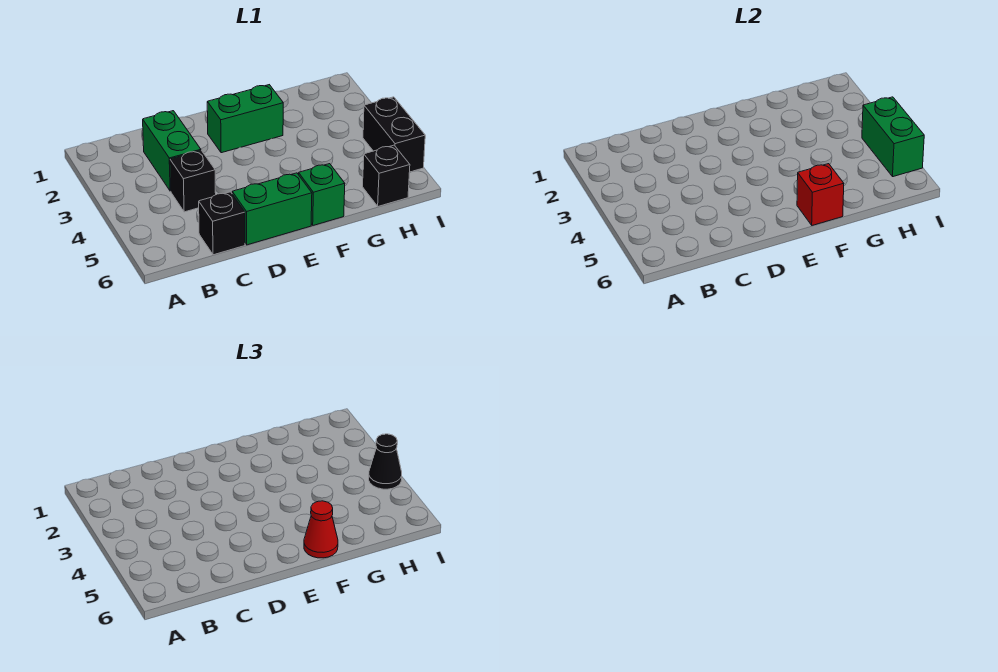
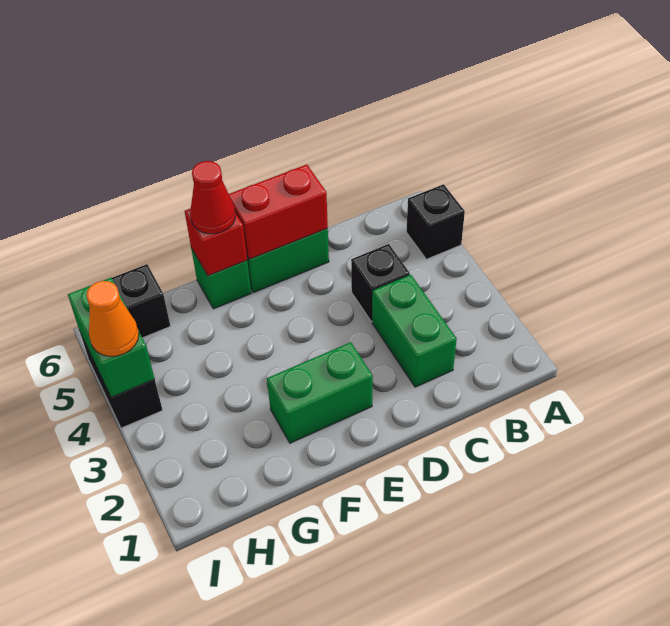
black brick C6 level 1 -> black brick A5 level 1
none -> red brick D6:E6 level 2
black cone I4 level 3 -> orange cone I4 level 3

